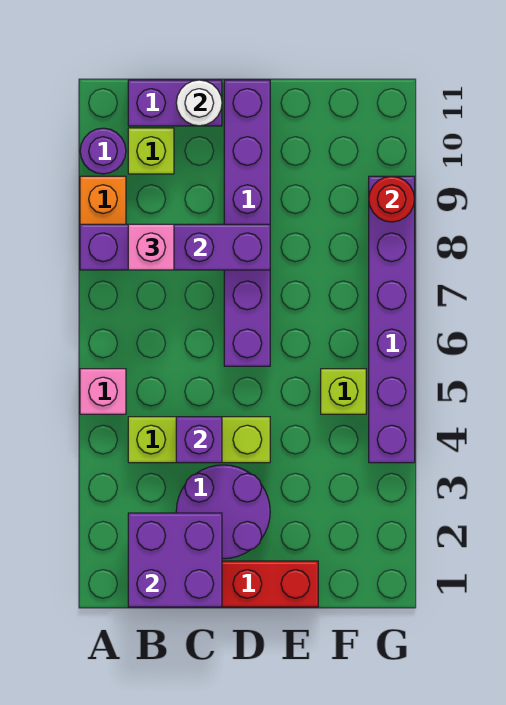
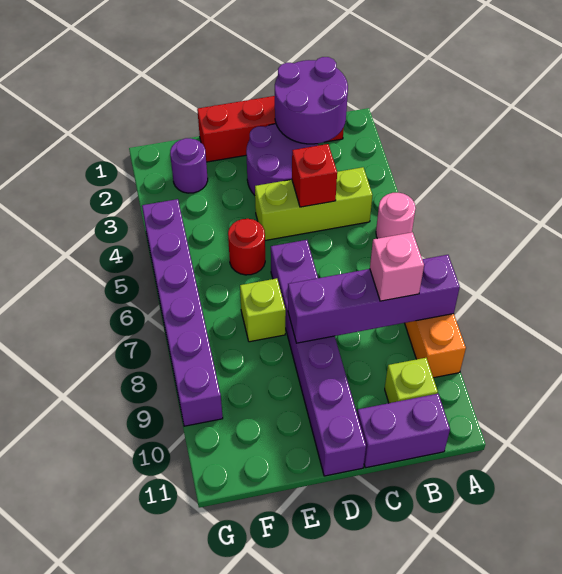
pink brick A5 level 1 -> pink round brick A5 level 1
purple round brick A10 level 1 -> purple round brick F2 level 1
purple brick B1:C2 level 2 -> purple round brick B1:C2 level 2
purple brick C4 level 2 -> red brick C4 level 2
white round brick C11 level 2 -> none
lime brick F5 level 1 -> lime brick E7 level 1
red round brick G9 level 2 -> red round brick E5 level 1

